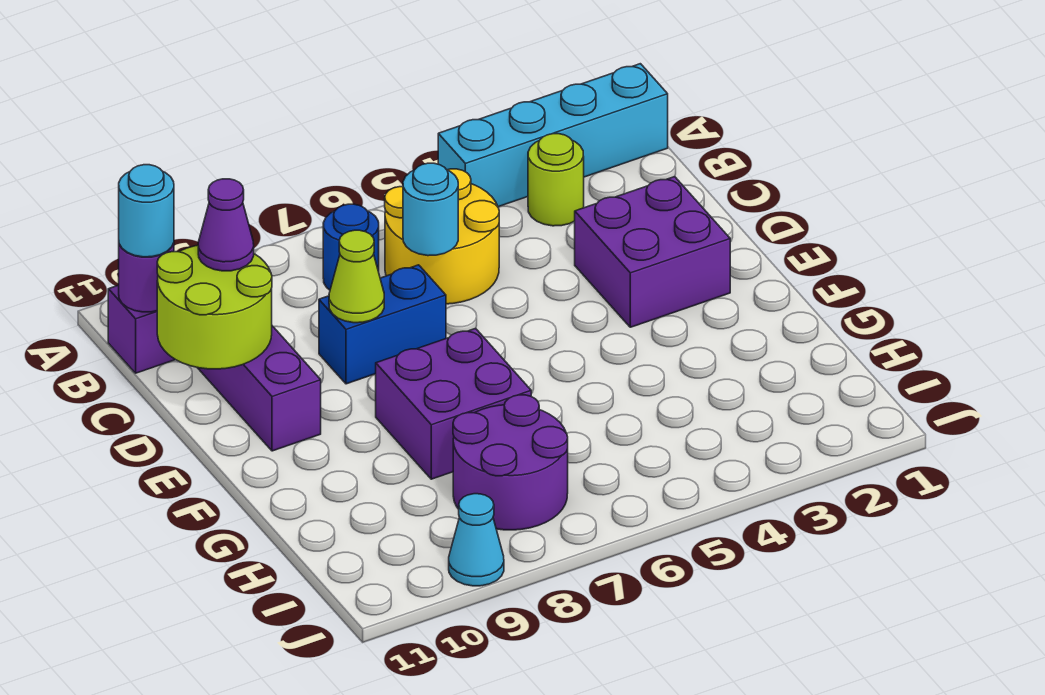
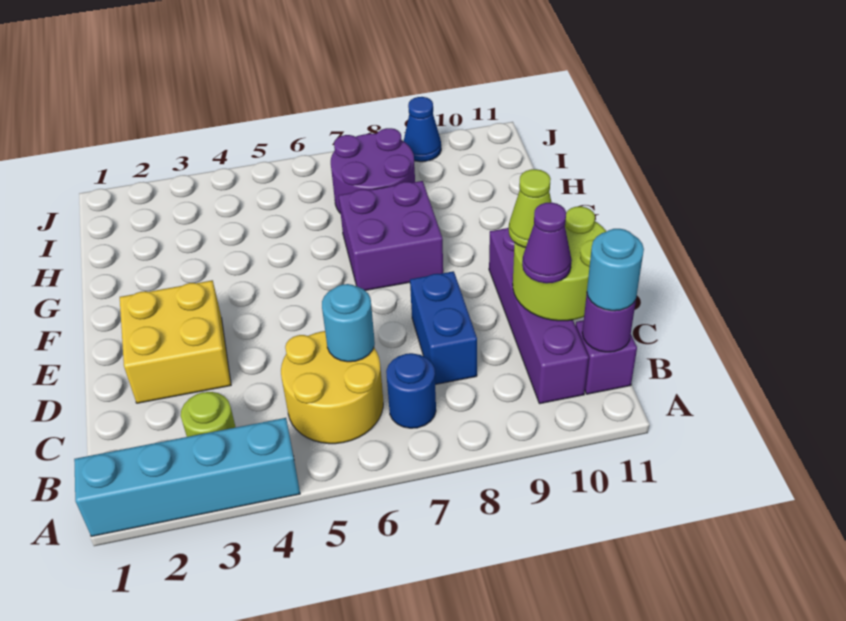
purple brick D2:E3 level 1 -> yellow brick D2:E3 level 1
blue brick D7:D8 level 1 -> blue brick C8:D8 level 1
lime cone D8 level 2 -> lime cone D10 level 3
cyan cone J9 level 1 -> blue cone J9 level 1

